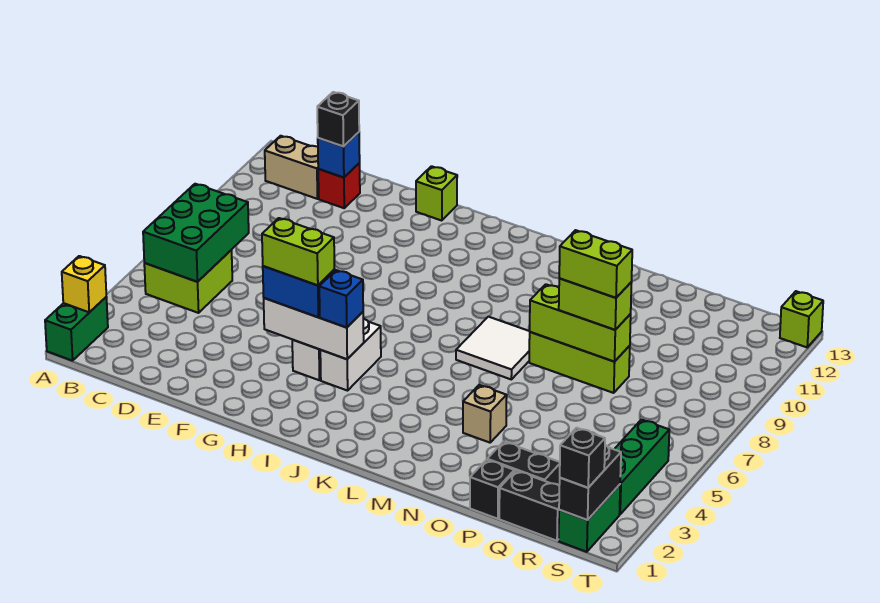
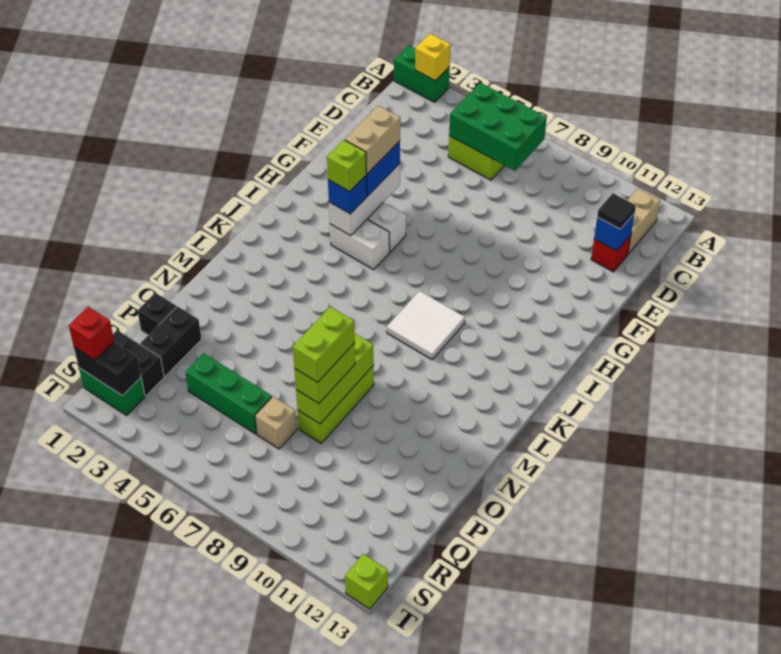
black brick D12 level 3 -> black tile D12 level 3
lime brick G4:H4 level 4 -> tan brick G4:H4 level 4
lime brick G13 level 1 -> lime brick I4 level 4
white tile L7:M8 level 1 -> white tile J8:K9 level 1
tan brick N4 level 1 -> tan brick Q7 level 1
black brick Q1:R1 level 1 -> black brick R1:R2 level 1
black brick S1 level 3 -> red brick S1 level 3
green brick S3:S5 level 1 -> green brick Q4:Q6 level 1

